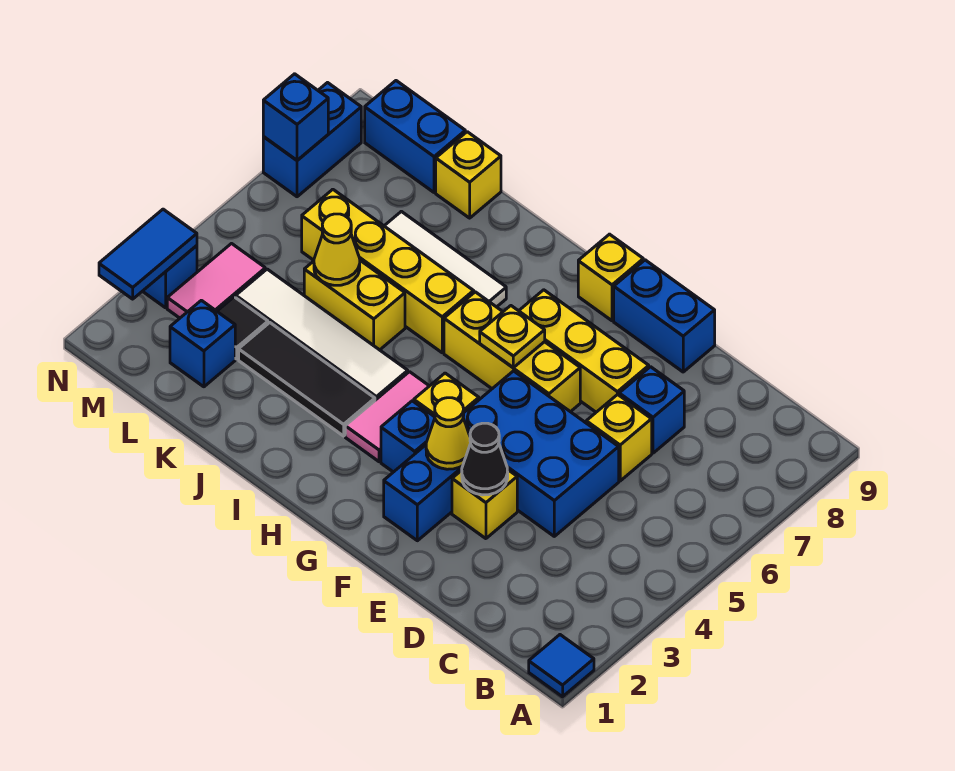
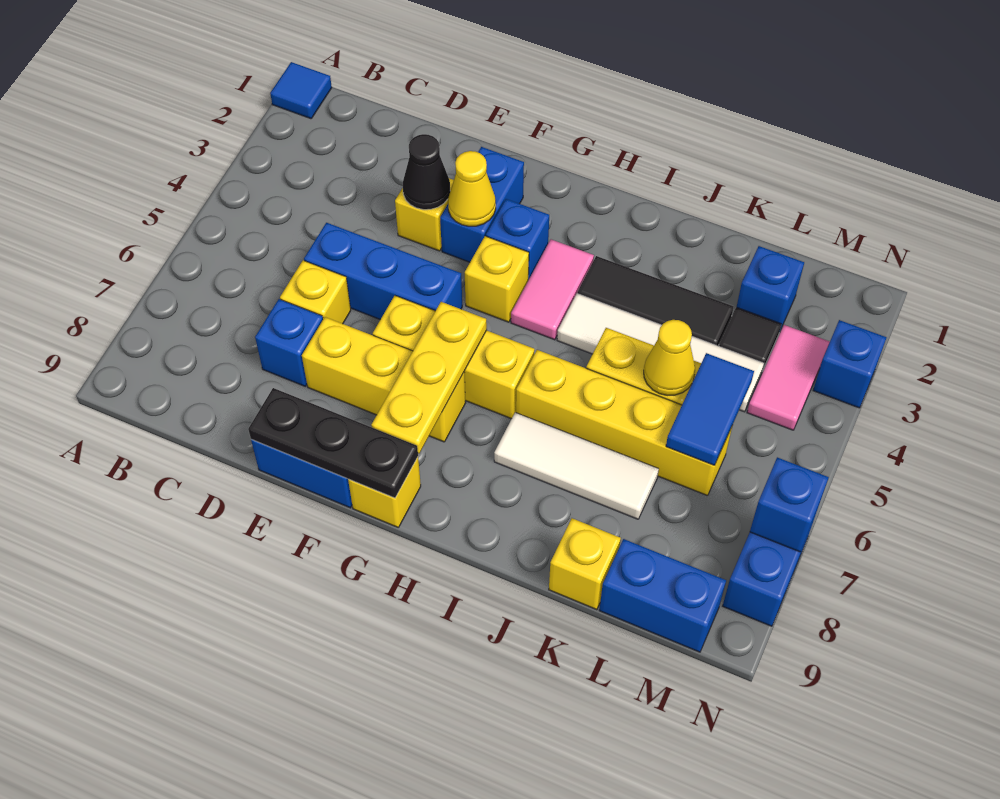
blue brick D4:F5 level 1 -> blue brick D5:F5 level 1
none -> black plate E9:G9 level 2
yellow plate G6 level 2 -> yellow plate G6:G8 level 2
blue tile N2:N3 level 2 -> blue tile L5:L6 level 2

